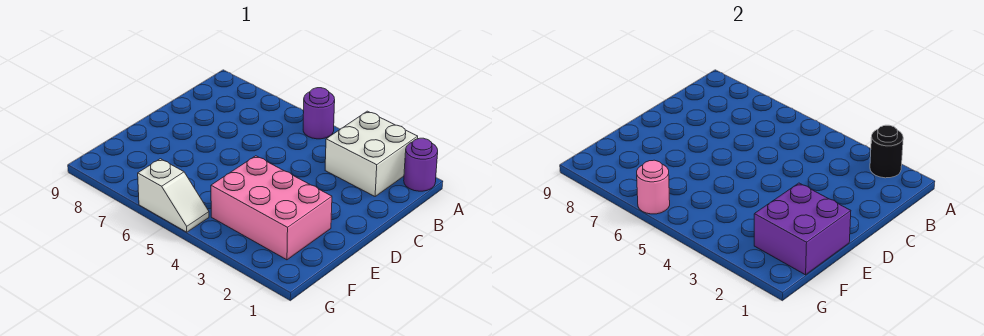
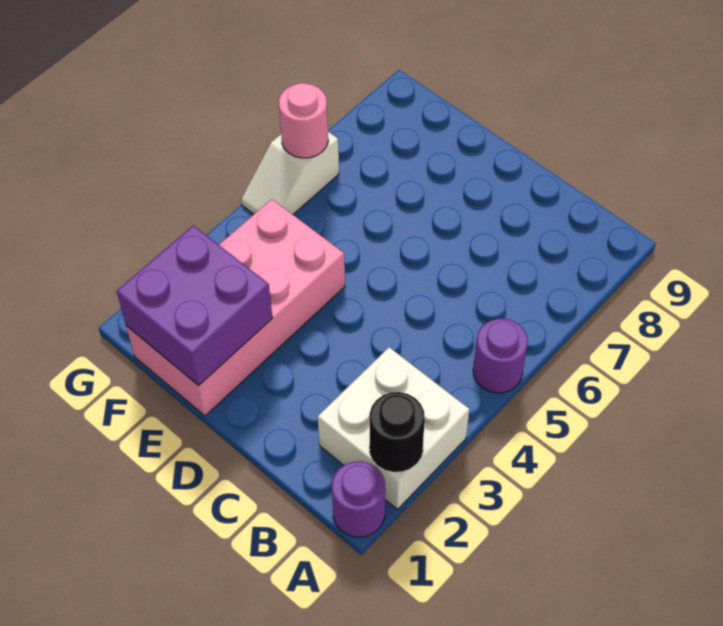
pink brick E2:F4 level 1 -> pink brick E1:F4 level 1

